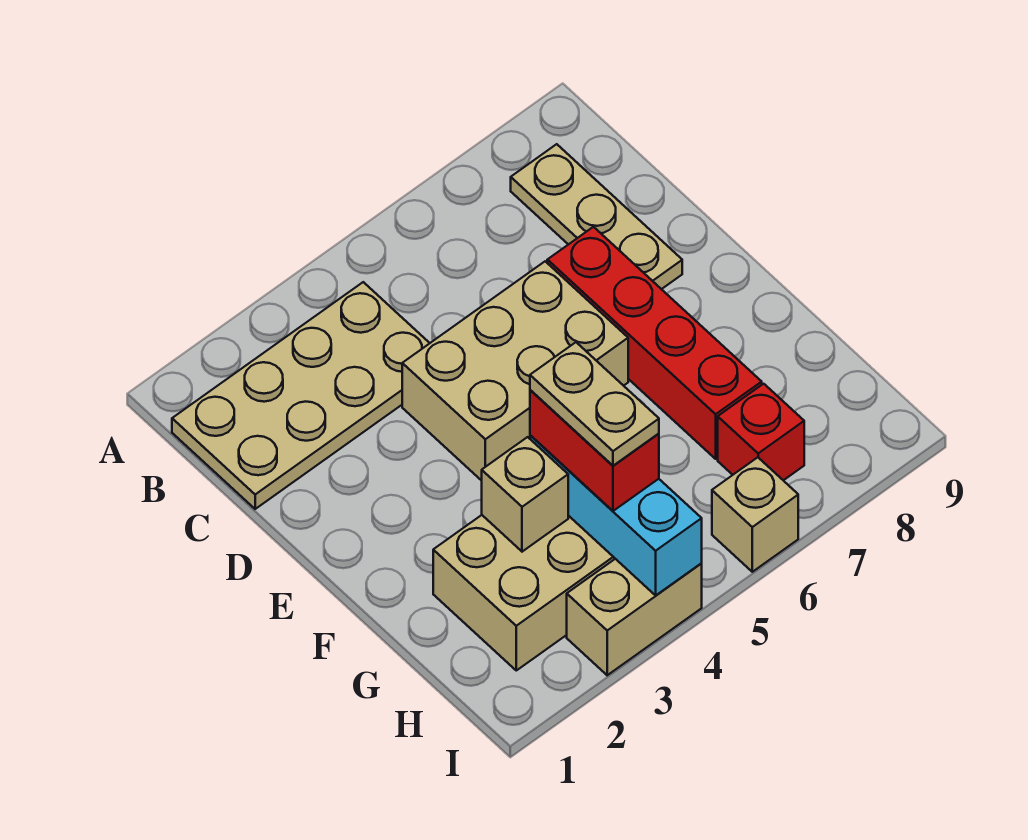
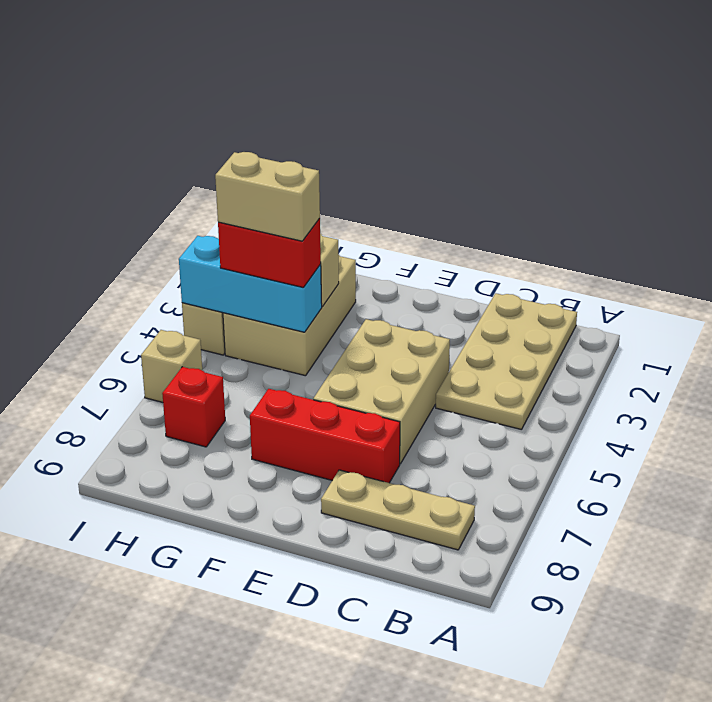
red brick D7:G7 level 1 -> red brick D7:F7 level 1
tan plate G4:H4 level 4 -> tan brick G4:H4 level 4

